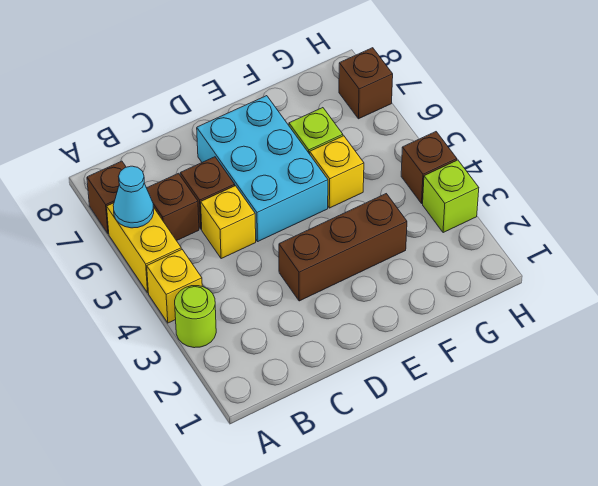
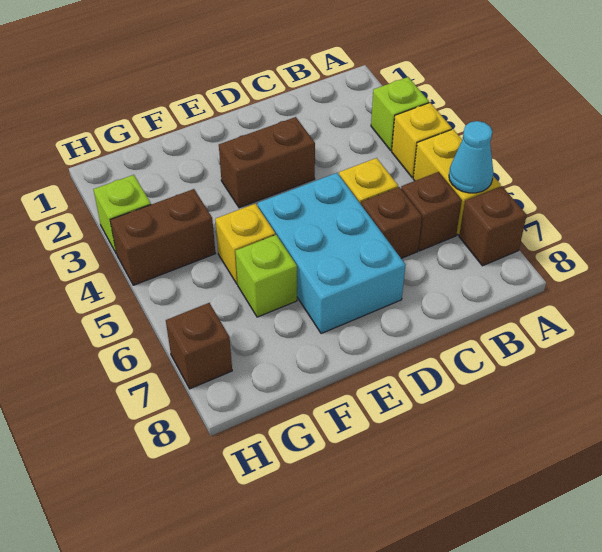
lime round brick A3 level 1 -> lime brick A3 level 1
brown brick D3:F3 level 1 -> brown brick D3:E3 level 1
brown brick H4 level 1 -> brown brick G4:H4 level 1

